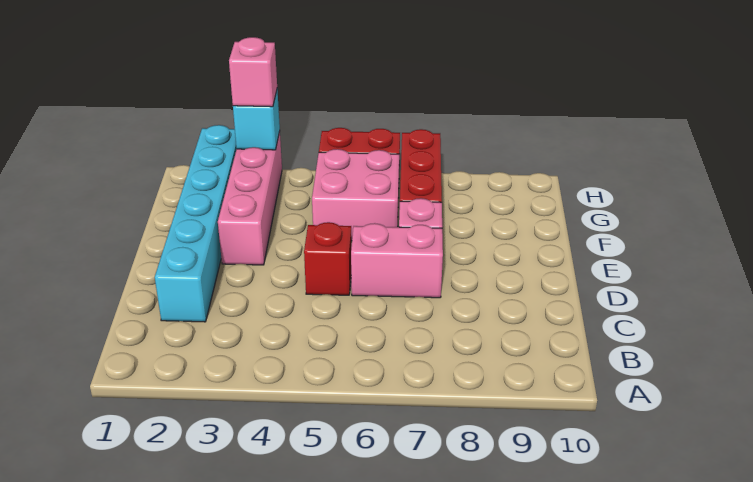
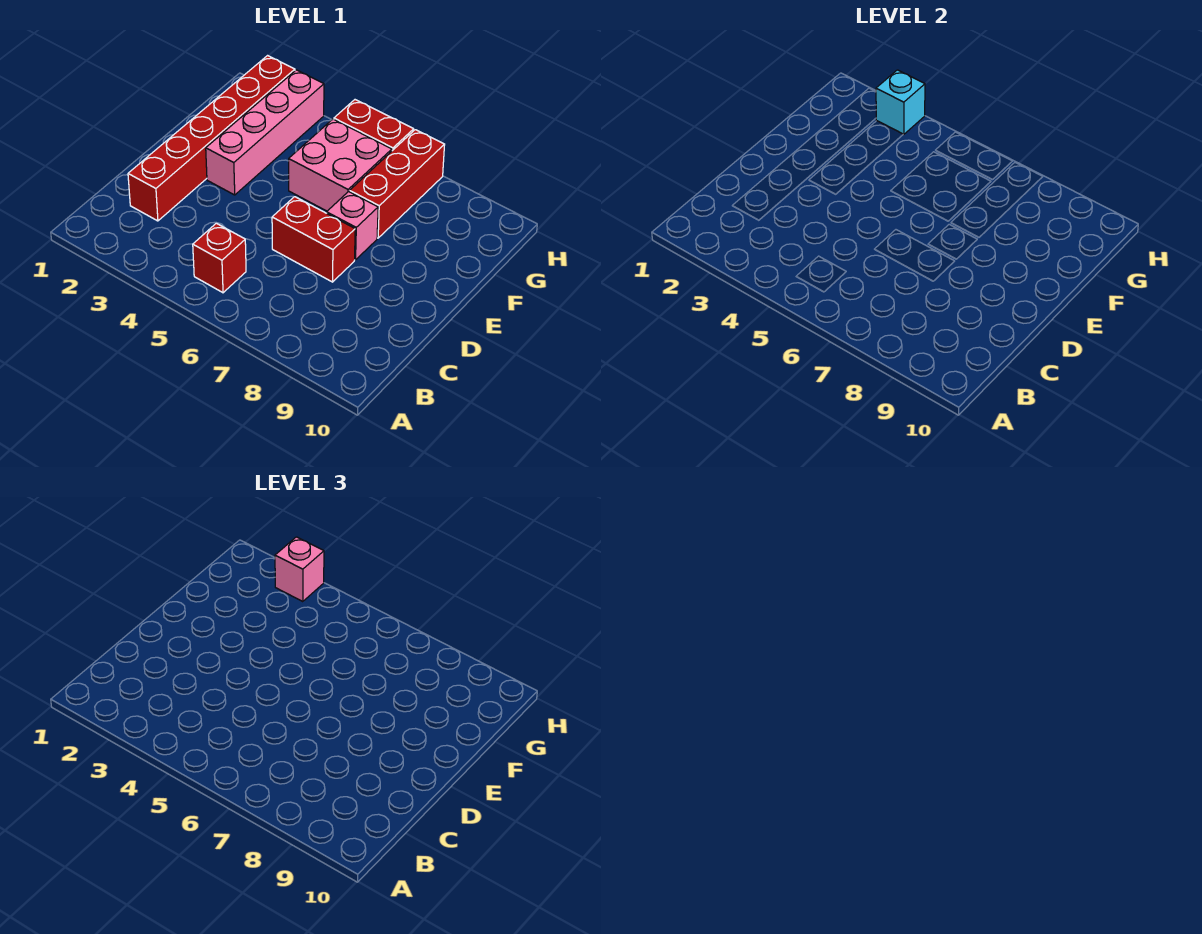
cyan brick C2:H2 level 1 -> red brick C2:H2 level 1
red brick D5 level 1 -> red brick B5 level 1
pink brick D6:D7 level 1 -> red brick D6:D7 level 1

